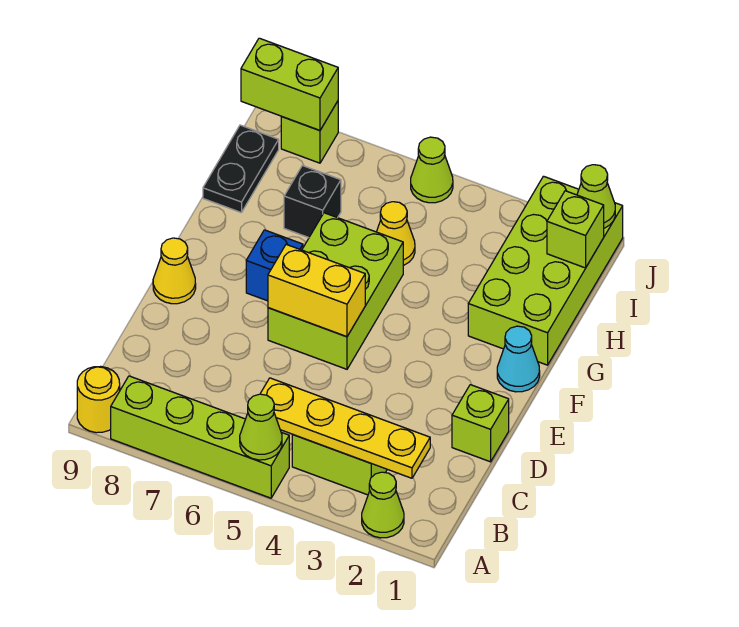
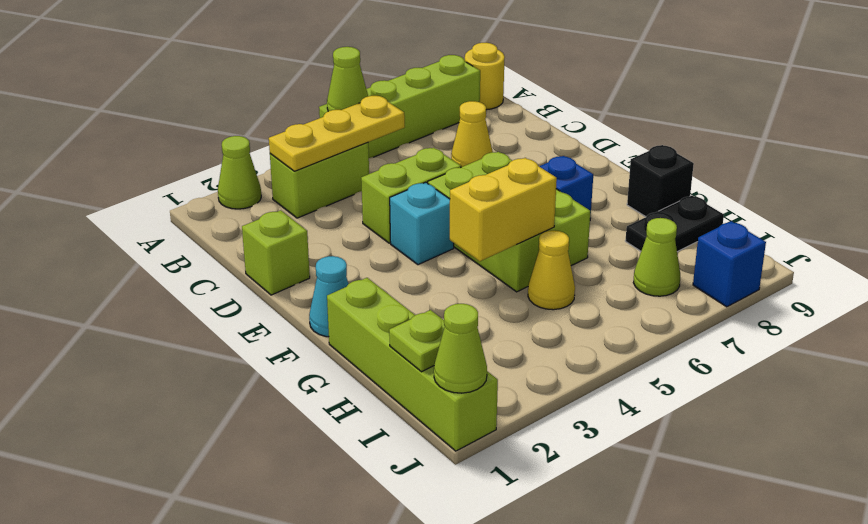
yellow plate B2:B5 level 2 -> yellow plate B3:B5 level 2
none -> cyan brick E4 level 1
yellow brick E5:E6 level 2 -> yellow brick G4:G5 level 2
yellow cone E9 level 1 -> yellow cone C7 level 1
lime brick G1:J2 level 1 -> lime brick G1:J1 level 1
black brick H7 level 1 -> black brick G9 level 1
black plate H9:I9 level 1 -> black plate H8:H9 level 1
lime brick I1 level 2 -> lime plate I1 level 2
lime cone J5 level 1 -> lime cone I7 level 1
lime brick J8 level 1 -> blue brick J8 level 1
lime brick J8:J9 level 2 -> lime brick D4:D5 level 1

